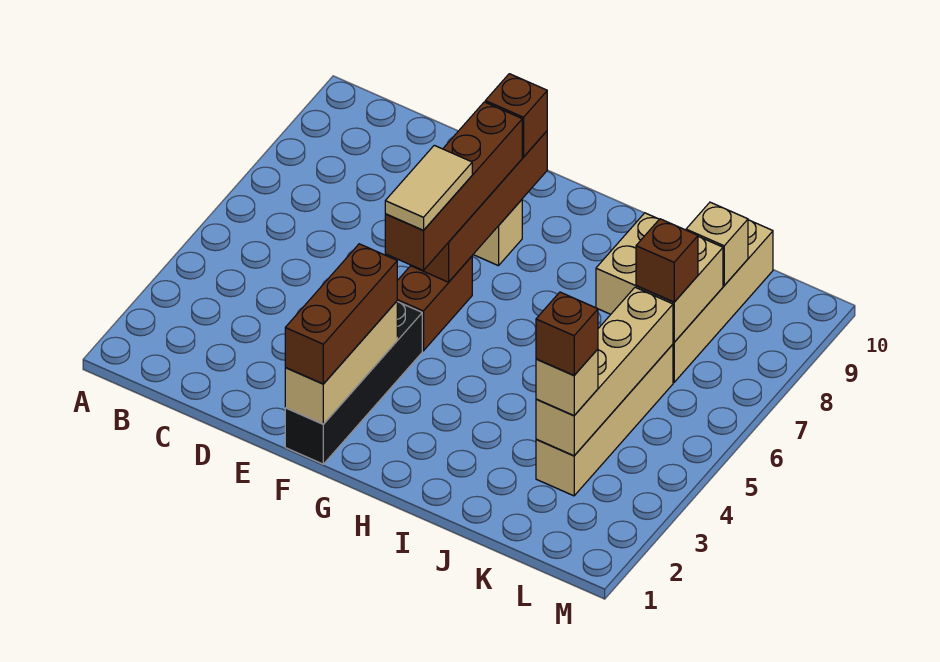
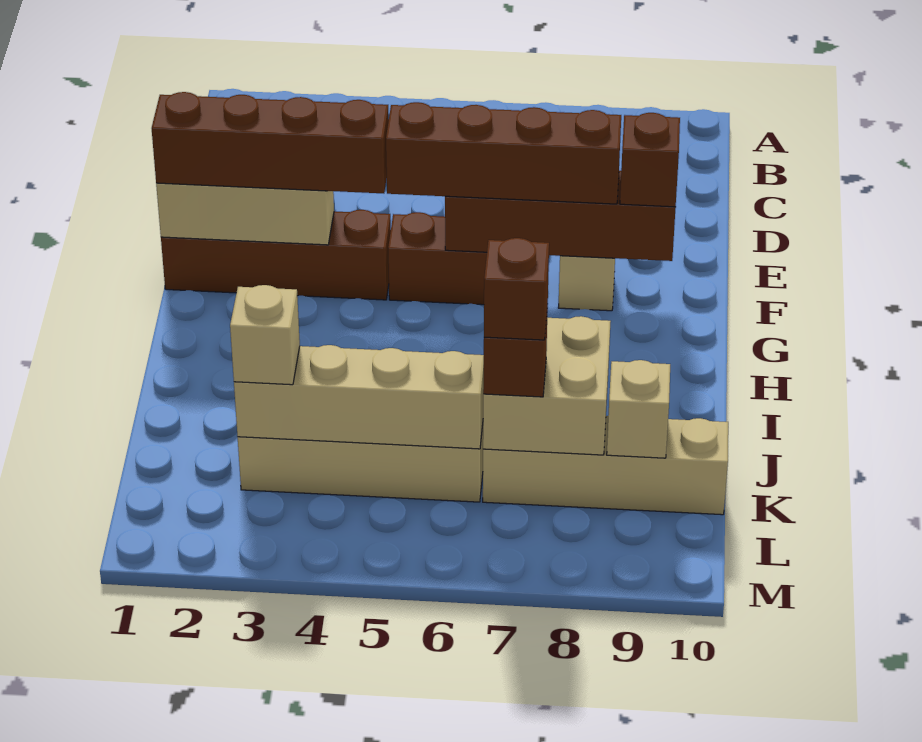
black brick F1:F4 level 1 -> brown brick F1:F4 level 1
brown brick F1:F3 level 3 -> brown brick F1:F4 level 3
tan tile F5:F6 level 4 -> none
brown brick K3 level 4 -> brown brick K7 level 4

